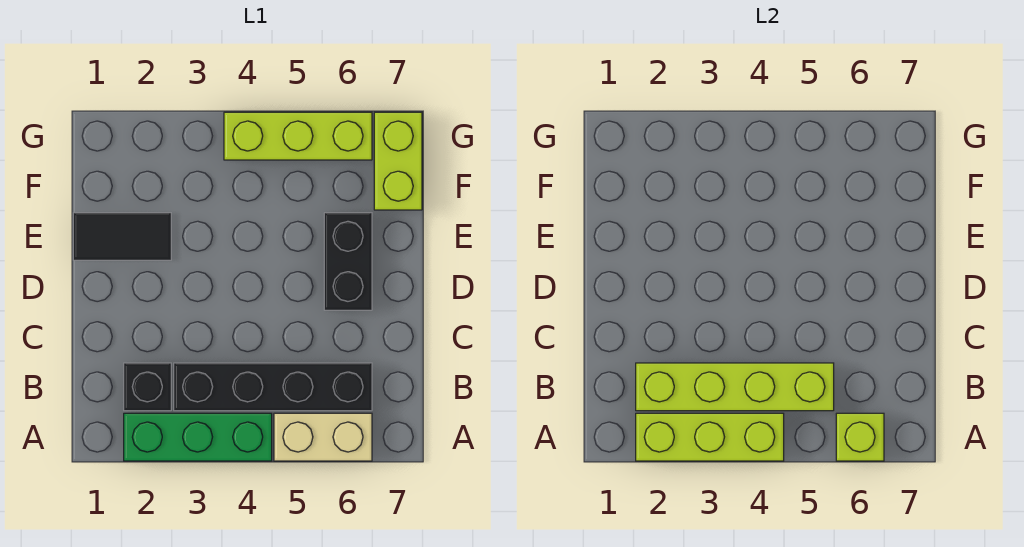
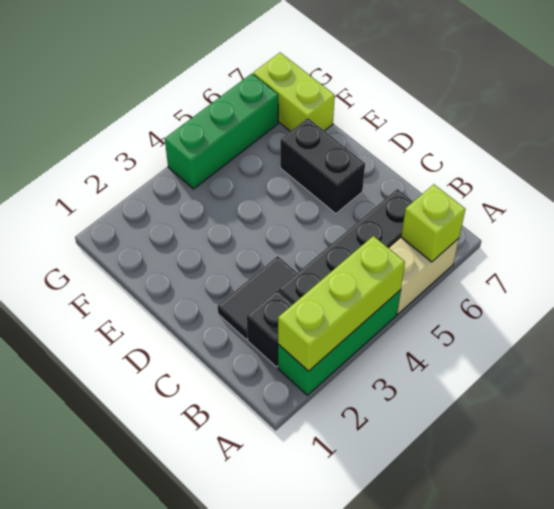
lime brick B2:B5 level 2 -> none
black tile E1:E2 level 1 -> black tile C2:C3 level 1
lime brick G4:G6 level 1 -> green brick G4:G6 level 1

